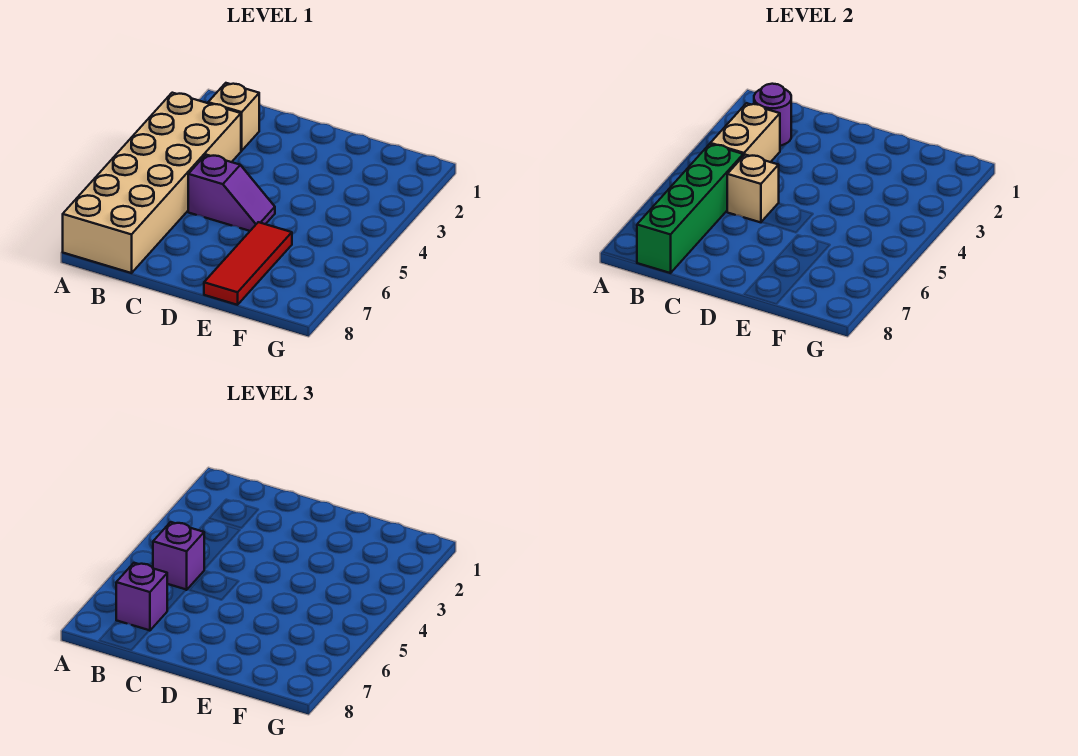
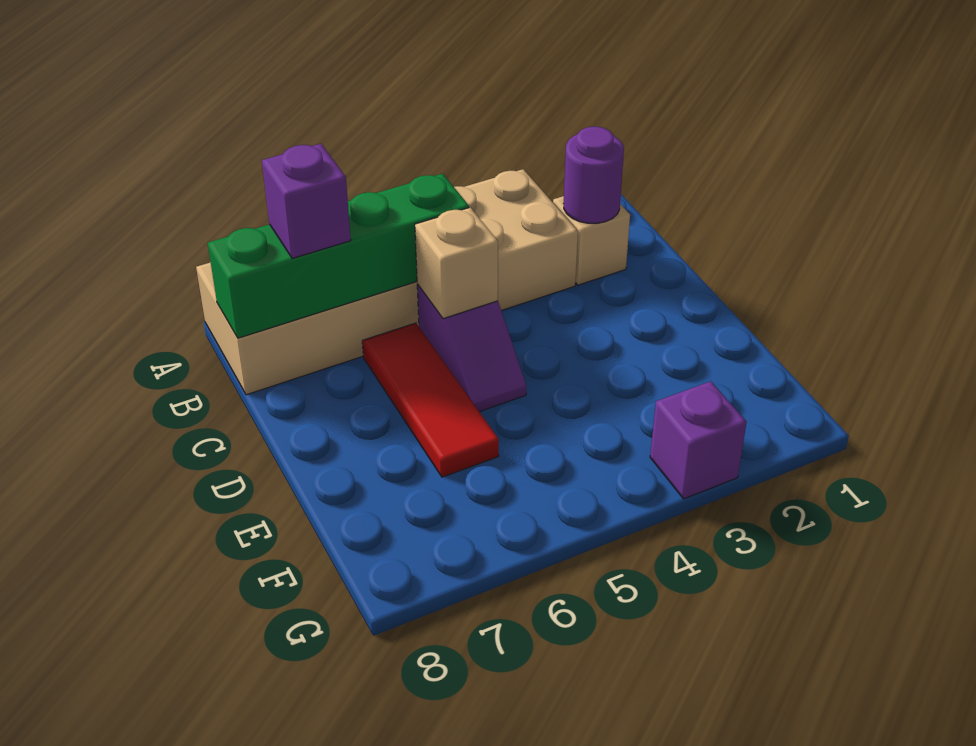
tan brick B3:B4 level 2 -> none
purple brick B5 level 3 -> purple brick G3 level 1
red tile E6:E8 level 1 -> red tile C6:E6 level 1

